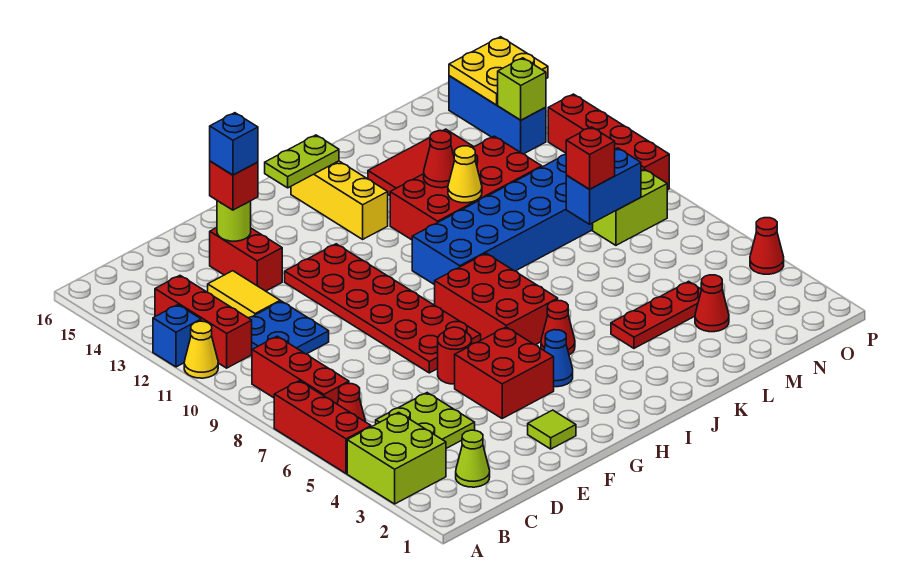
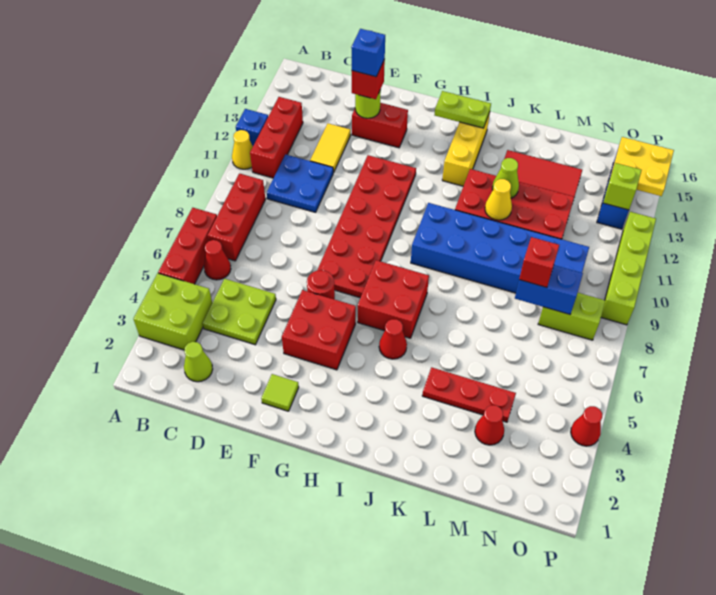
red brick E13:E14 level 1 -> red brick E14:F14 level 1
blue cone H4 level 1 -> none
red brick H6:I8 level 1 -> red brick H6:I7 level 1
red cone K12 level 2 -> lime cone K12 level 2
red brick P9:P12 level 1 -> lime brick P9:P12 level 1

